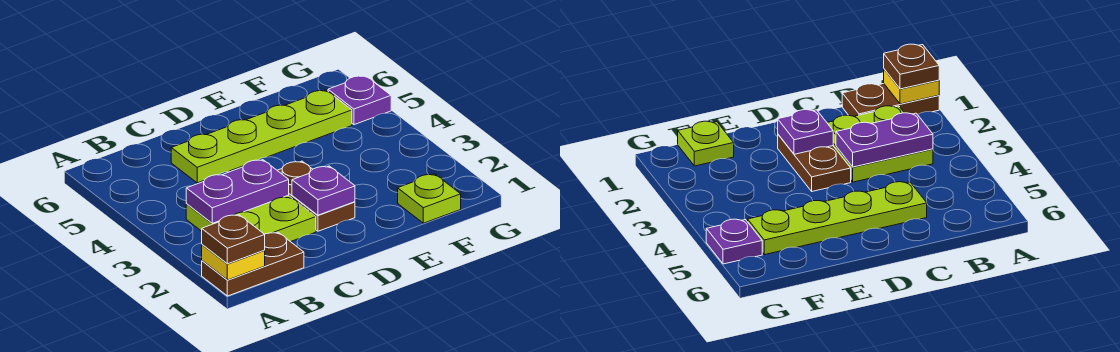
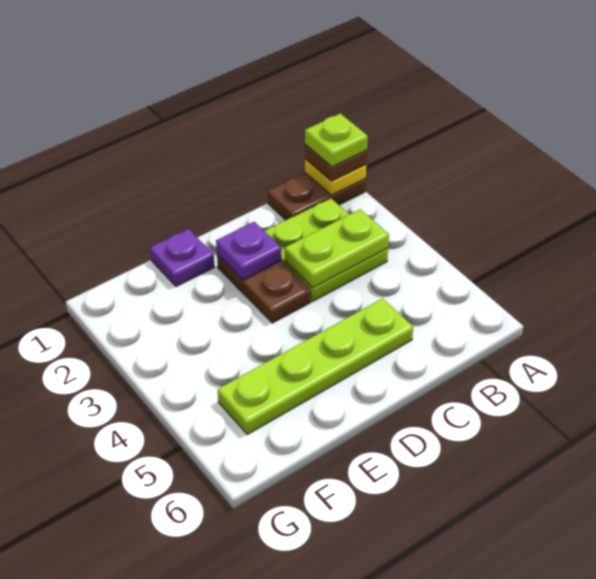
purple plate B3:C3 level 2 -> lime plate B3:C3 level 2
lime plate F1 level 1 -> lime plate A1 level 4
purple plate G5 level 1 -> purple plate E1 level 1

